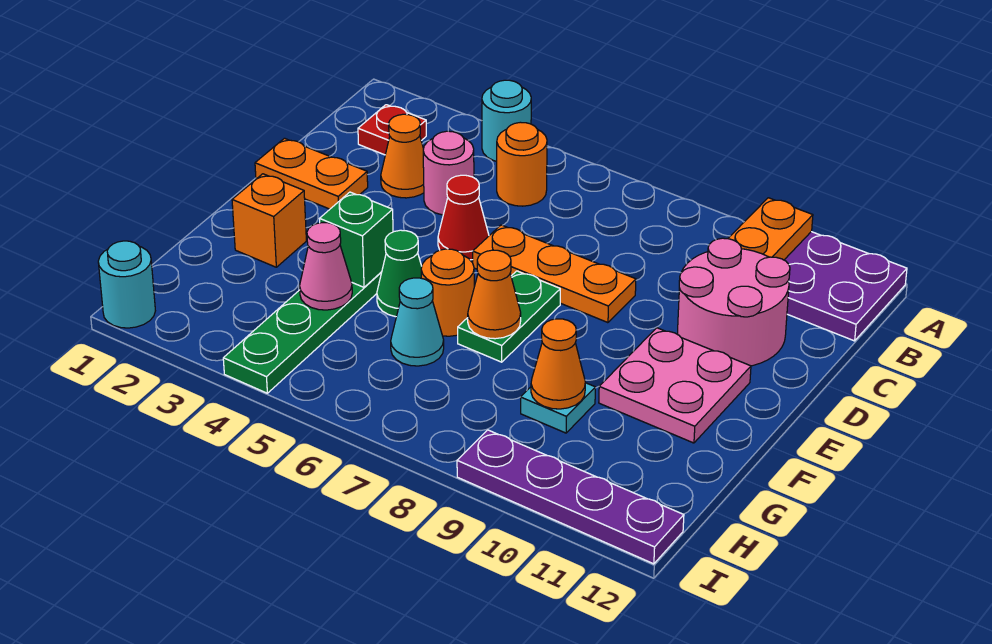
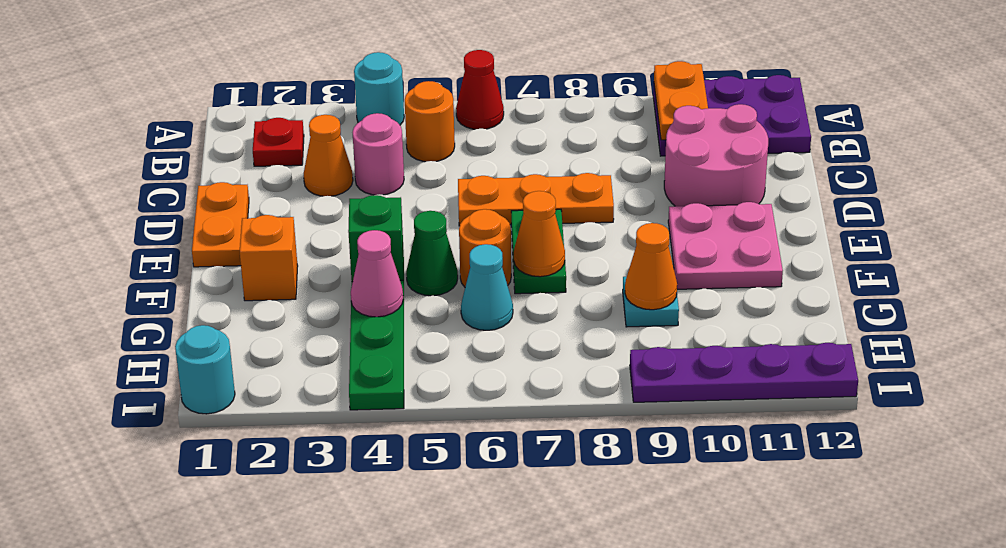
orange plate D1:D2 level 1 -> orange plate D1:E1 level 1
red cone D5 level 1 -> red cone A6 level 1

